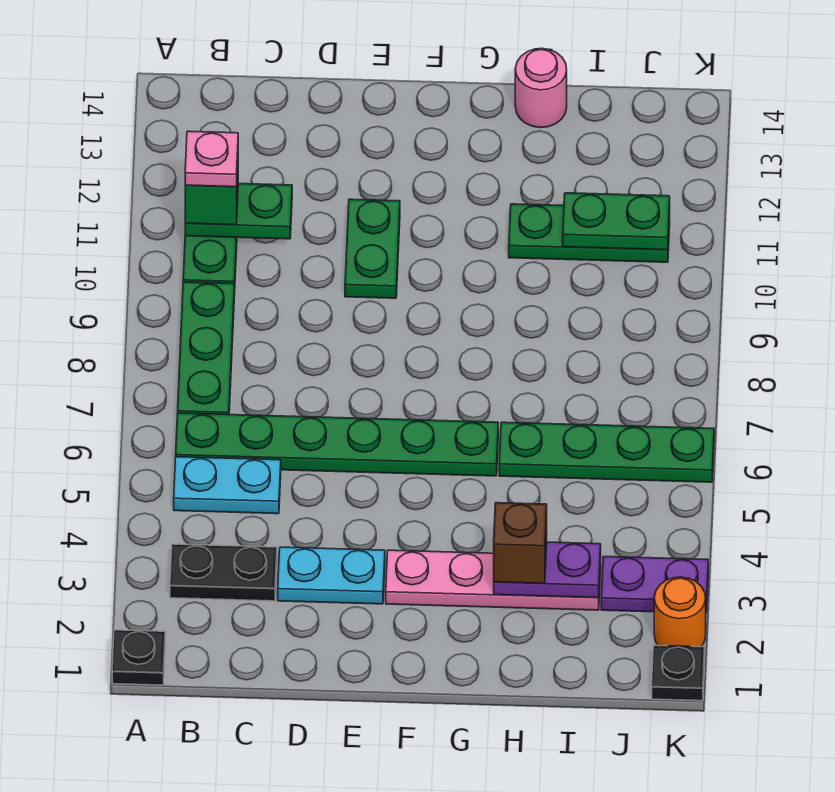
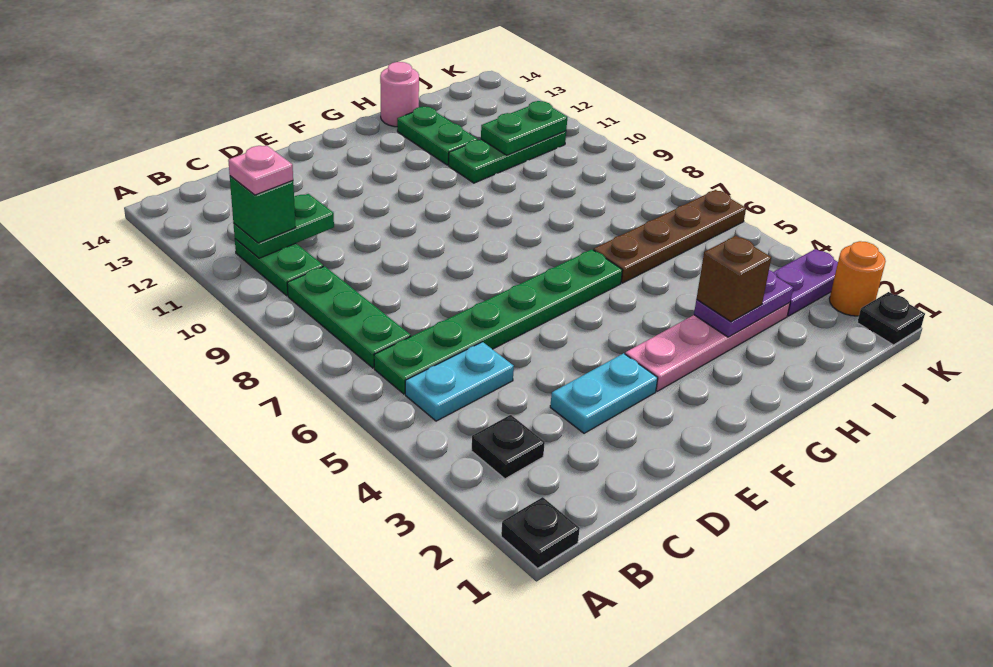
black plate B3:C3 level 1 -> black plate B3 level 1
green plate E10:E11 level 1 -> green plate H12:H13 level 1
green plate H6:K6 level 1 -> brown plate H6:K6 level 1

